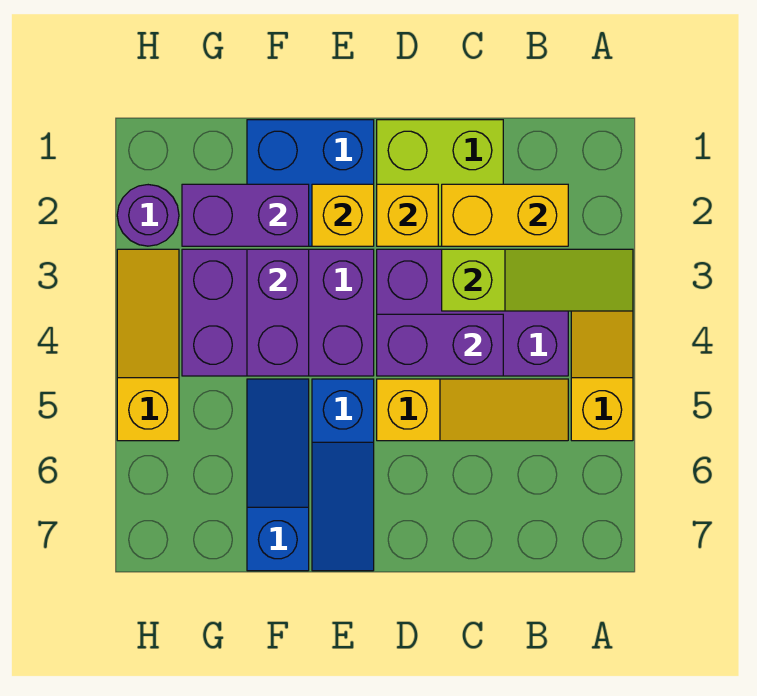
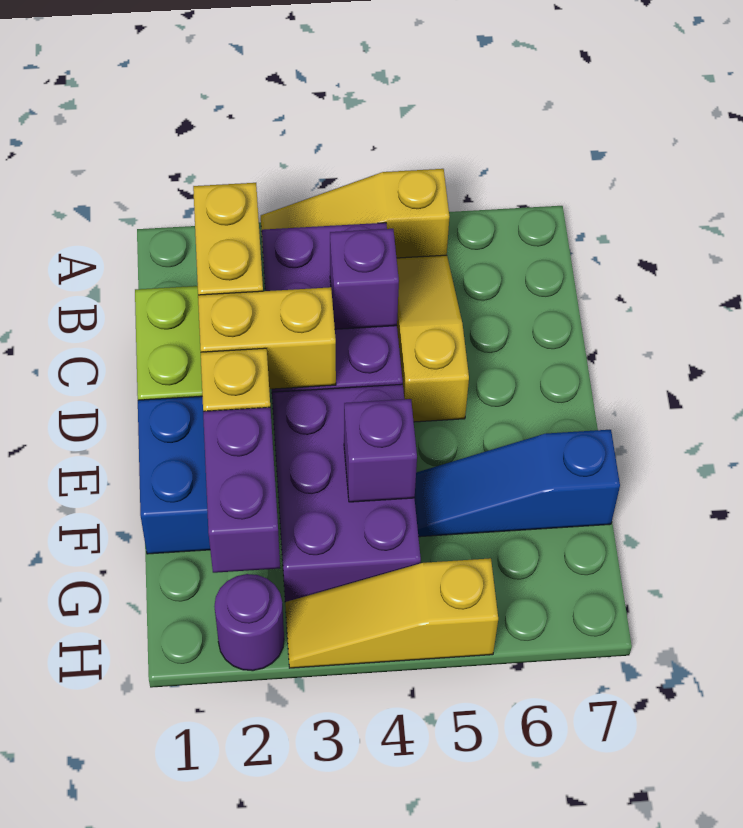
lime slope A3:C3 level 2 top C -> none
purple brick C4:D4 level 2 -> purple brick C4 level 2
yellow brick D2 level 2 -> yellow brick D2:D3 level 2
blue slope E5:E7 level 1 top 5 -> none
purple brick F3:F4 level 2 -> purple brick F4 level 2

